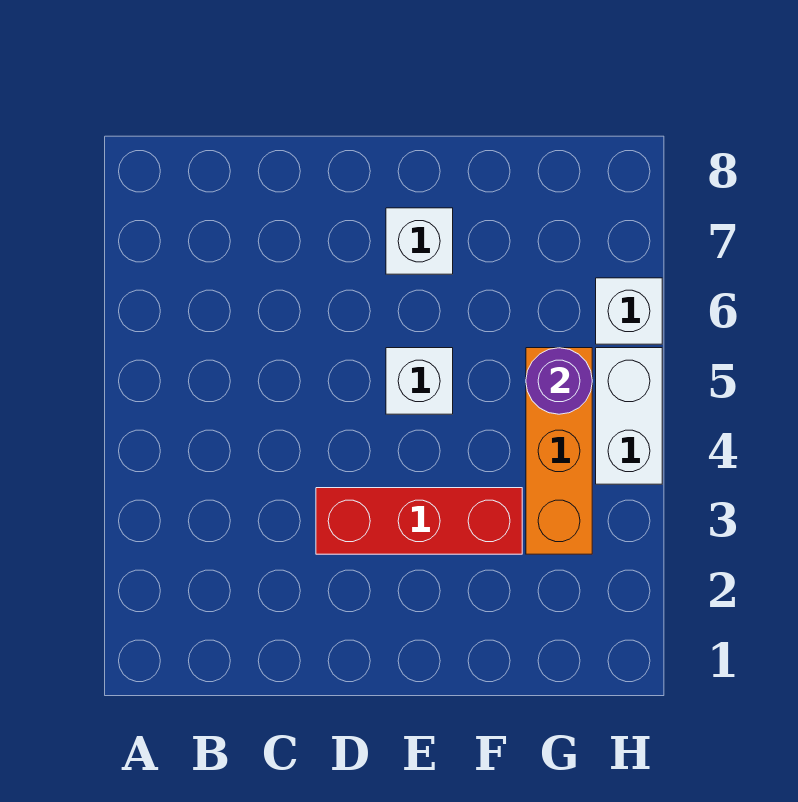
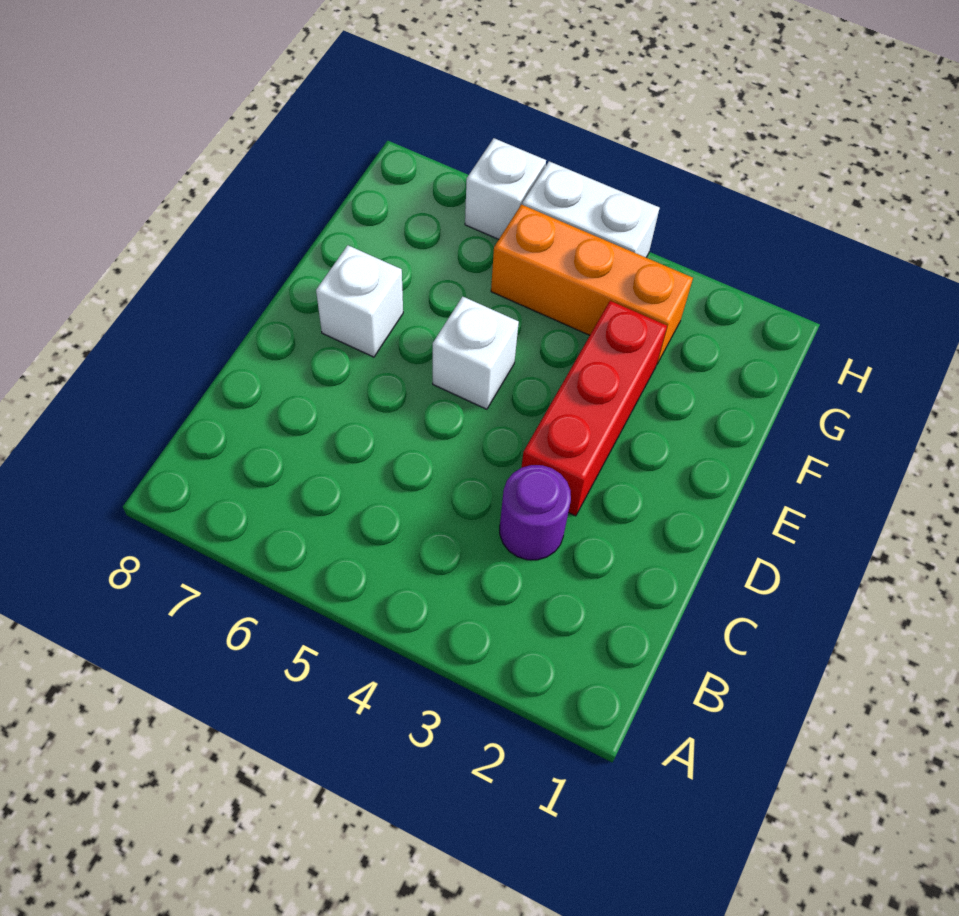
purple round brick G5 level 2 -> purple round brick C3 level 1

